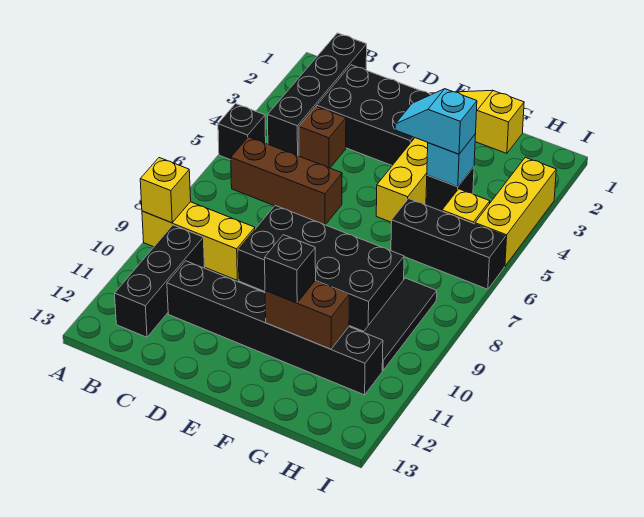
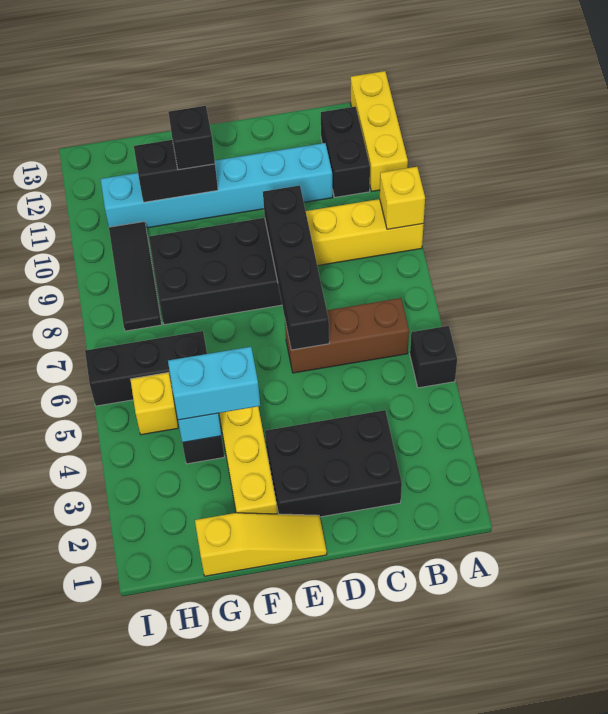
black brick B1:B4 level 1 -> black brick D6:D9 level 2
black brick B10:B12 level 1 -> black brick B11:B12 level 1
brown brick C4 level 1 -> none
black brick C11:H11 level 1 -> cyan brick C11:H11 level 1
cyan slope F4:G4 level 3 top G -> cyan brick F4:G4 level 3
brown brick F11:G11 level 2 -> black brick F11:G11 level 2
yellow brick I3:I5 level 1 -> yellow brick A11:A13 level 1

